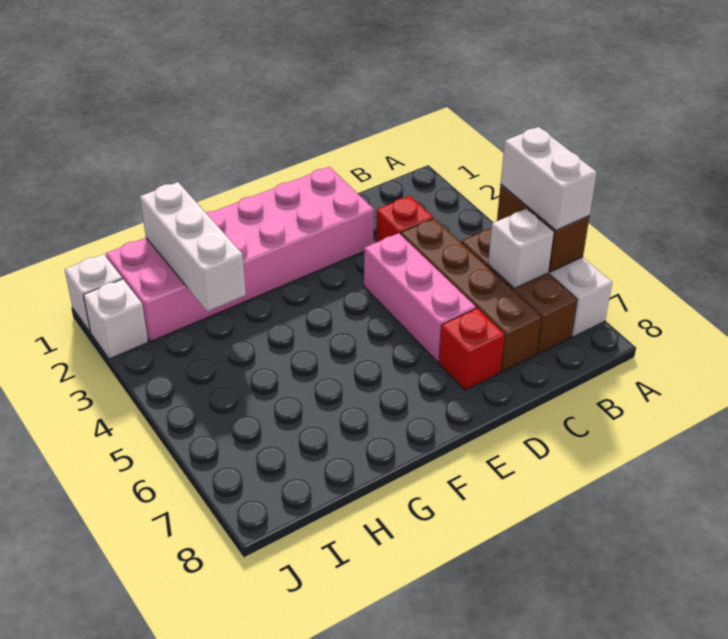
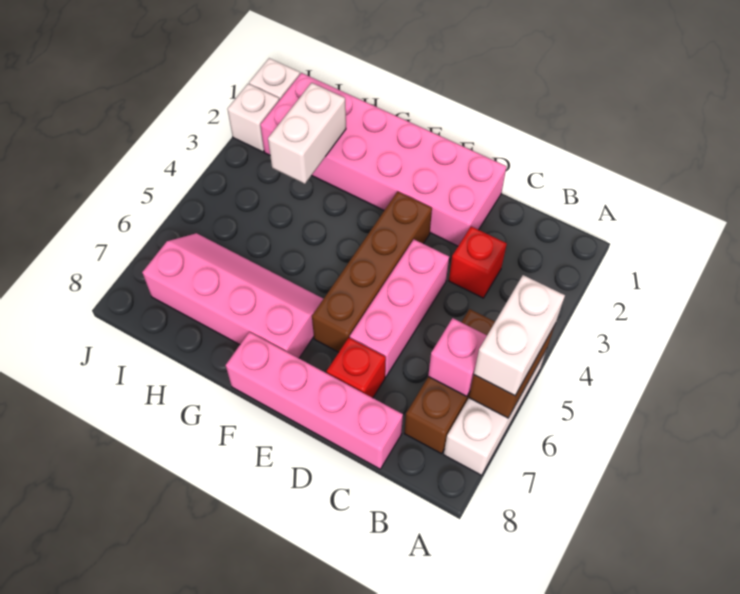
white brick B6 level 2 -> pink brick B6 level 2
brown brick C4:C7 level 1 -> brown brick E3:E6 level 1
none -> pink brick C8:F8 level 1
none -> pink slope F6:I7 level 1 top 7
white brick H1:H3 level 2 -> white brick H2:H3 level 2

